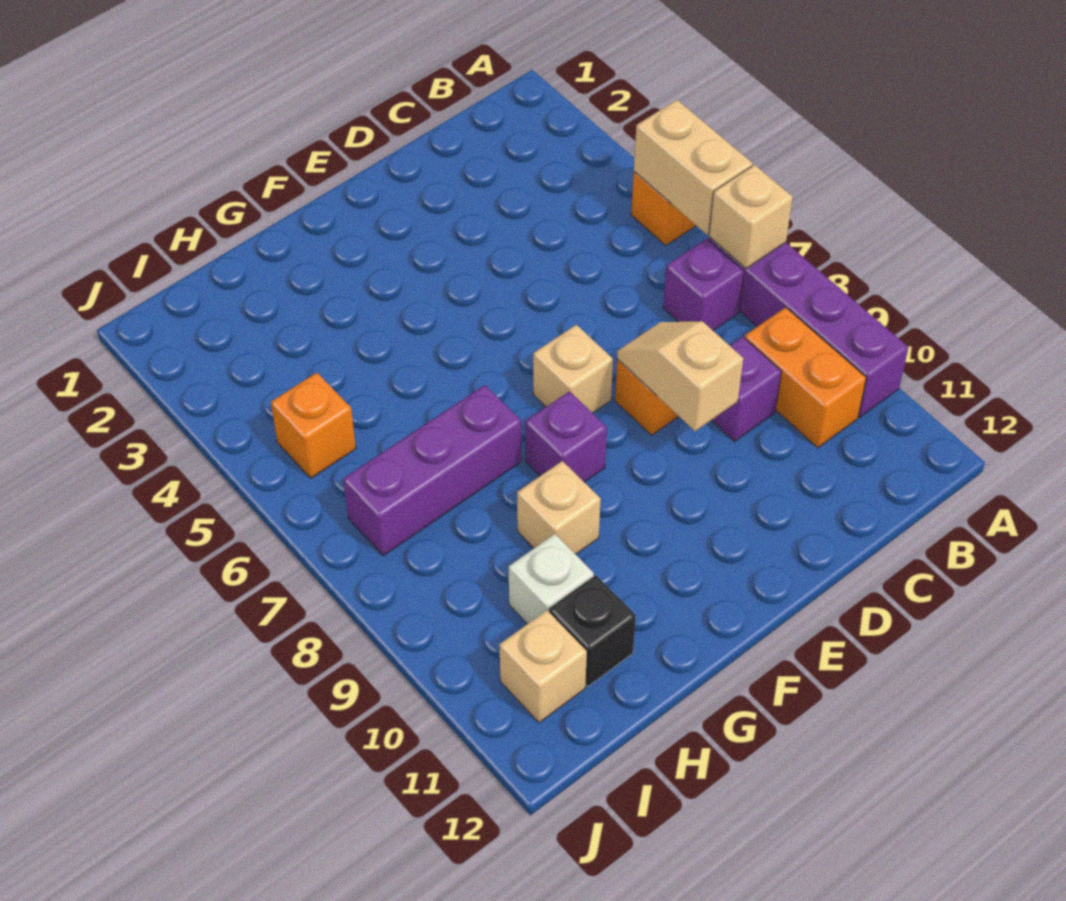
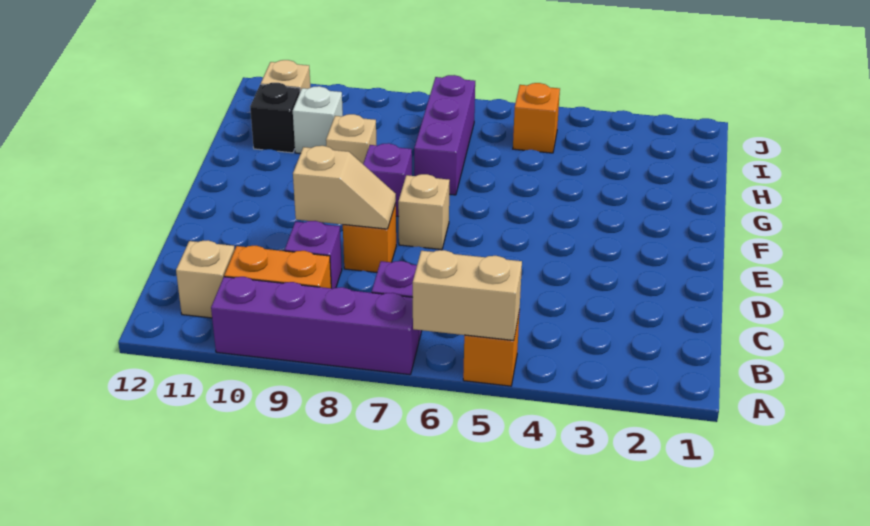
tan brick A7 level 2 -> tan brick B11 level 1

